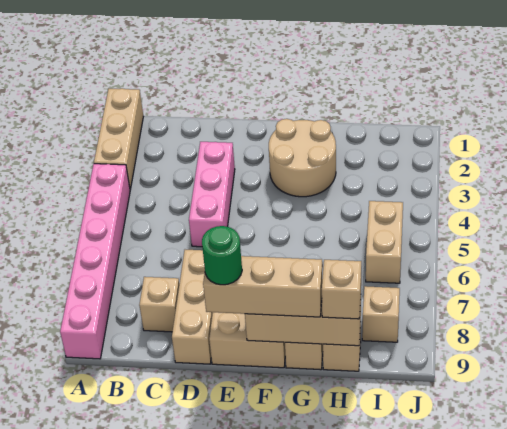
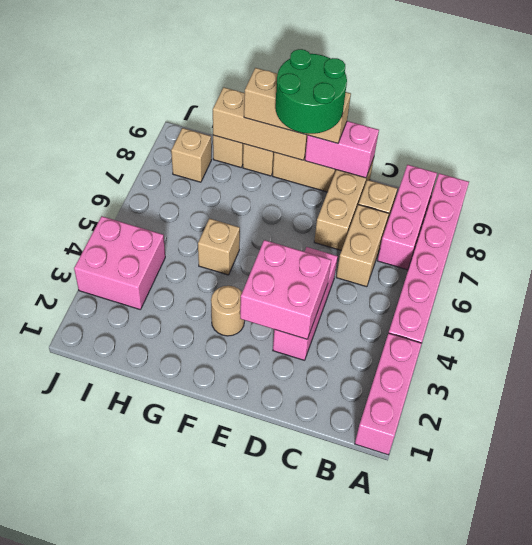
tan brick A1:A3 level 1 -> pink brick A1:A3 level 1
none -> pink brick B7:B9 level 1
none -> pink brick D3:E4 level 2
none -> pink brick D9:E9 level 2
green round brick E9 level 4 -> green round brick E8:F9 level 4
tan round brick F2:G3 level 1 -> tan round brick F3 level 1
tan brick H9 level 3 -> tan brick G5 level 1
none -> pink brick I3:J4 level 1
tan brick I5:I6 level 1 -> tan brick C6:C7 level 1

